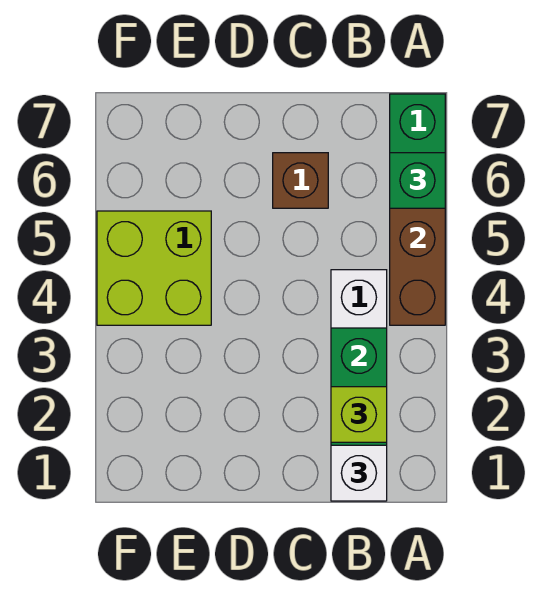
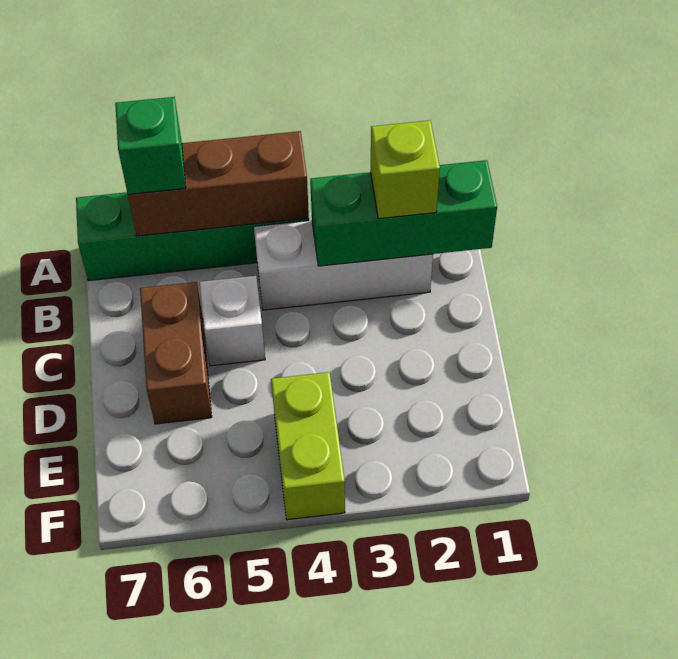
white brick B1 level 3 -> white brick C5 level 1
brown brick C6 level 1 -> brown brick C6:D6 level 1
lime brick E4:F5 level 1 -> lime brick E4:F4 level 1

